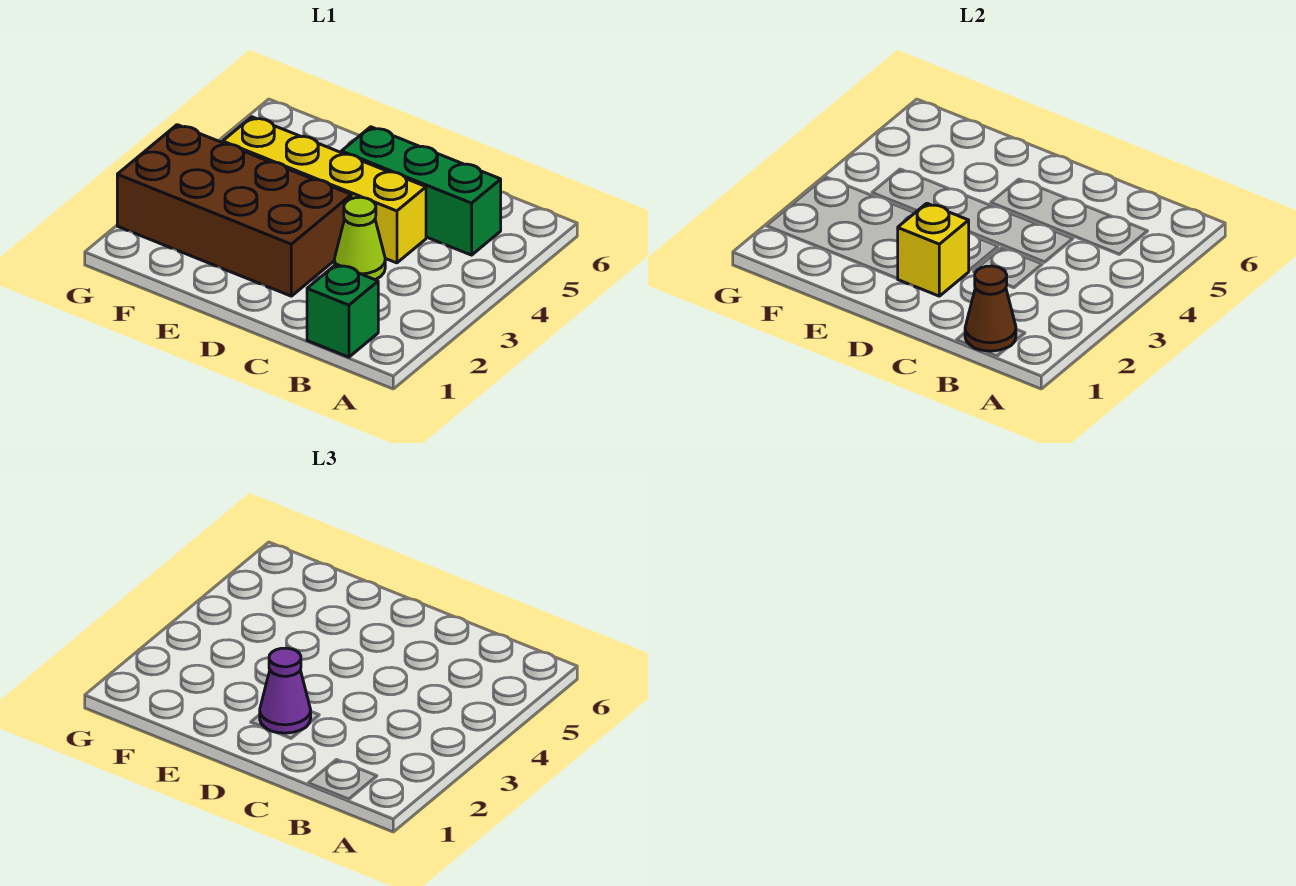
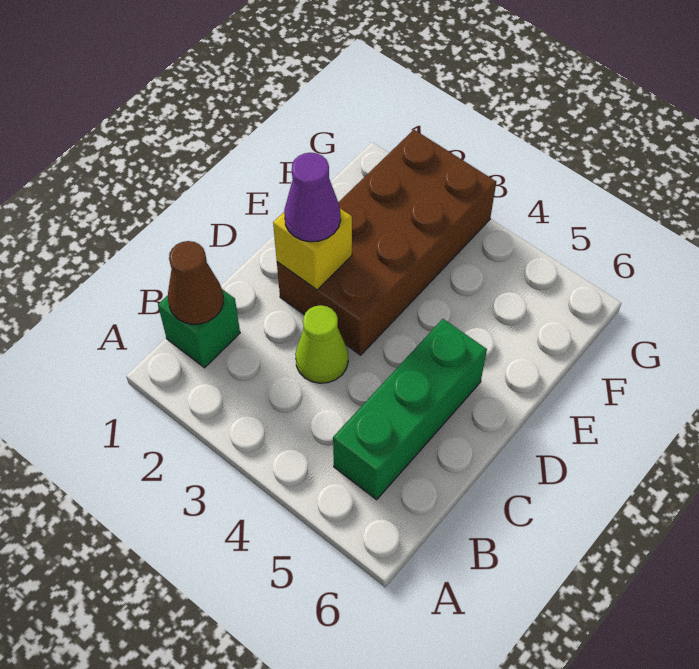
yellow brick C4:F4 level 1 -> none

